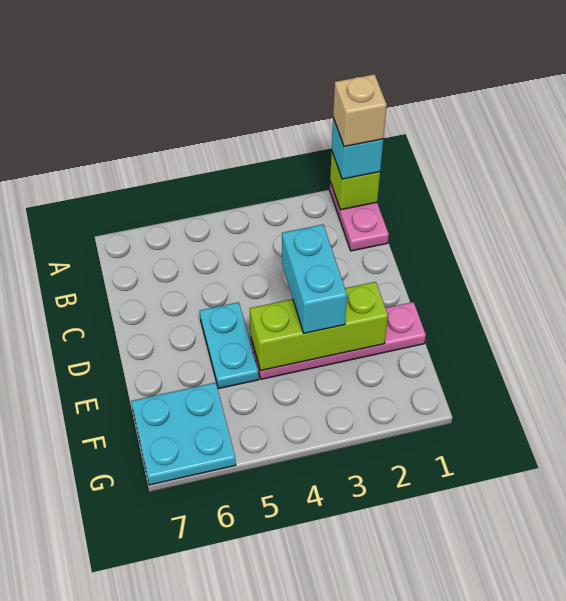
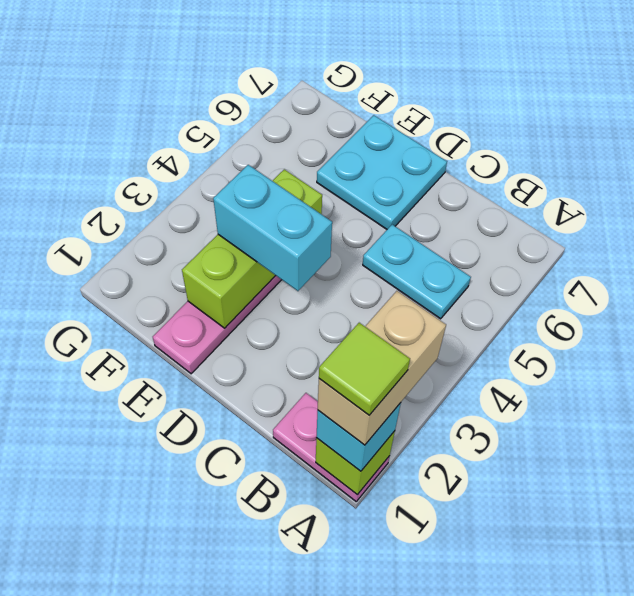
tan brick A1 level 4 -> tan brick A1:A2 level 4
none -> lime tile A1 level 5
cyan plate D5:E5 level 1 -> cyan plate B5:C5 level 1
cyan plate F6:G7 level 1 -> cyan plate D6:E7 level 1

